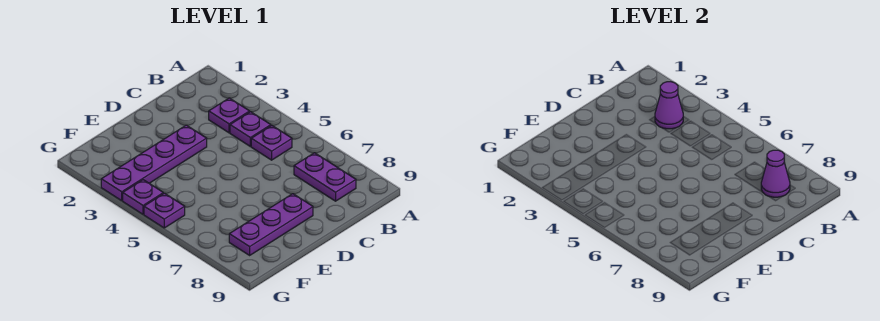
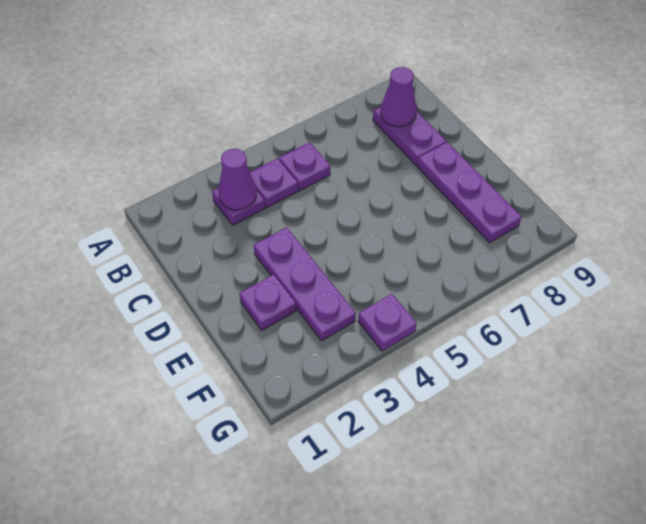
purple plate B7:B8 level 1 -> purple plate B8:C8 level 1
purple plate D3:G3 level 1 -> purple plate D3:F3 level 1
purple plate G5 level 1 -> purple plate E2 level 1

